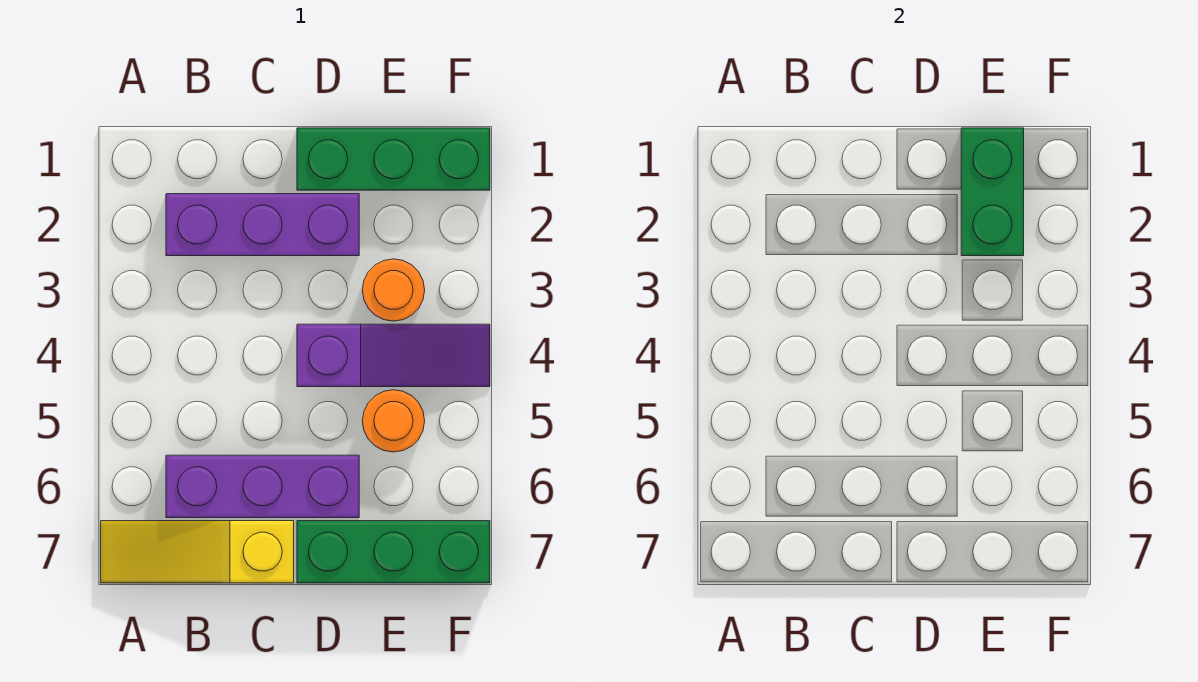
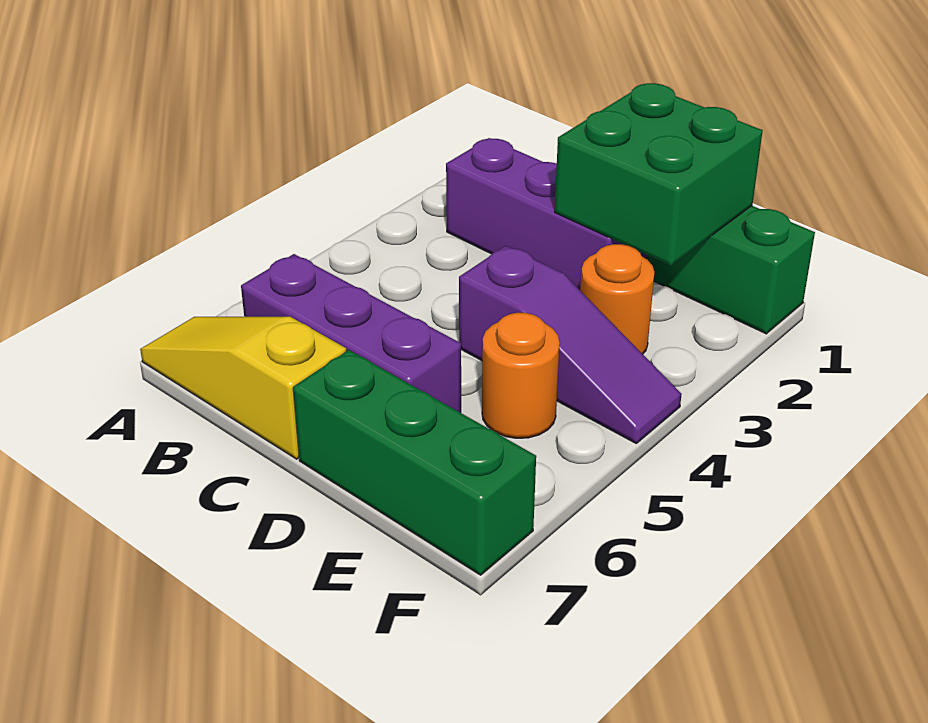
green brick E1:E2 level 2 -> green brick D1:E2 level 2

